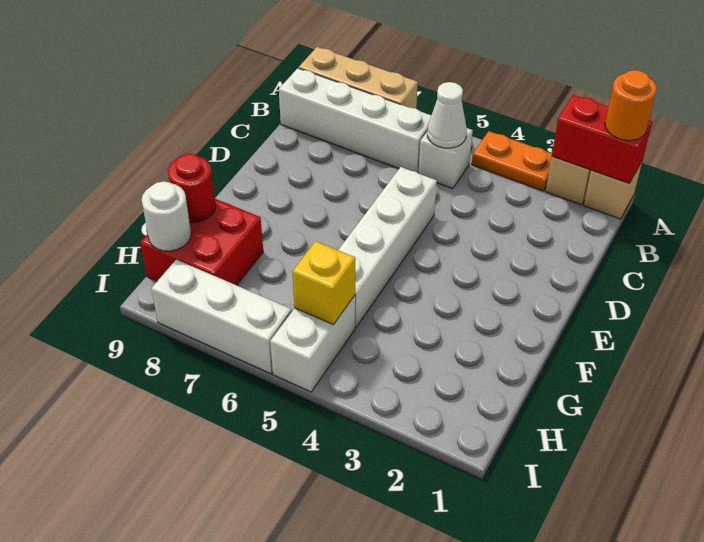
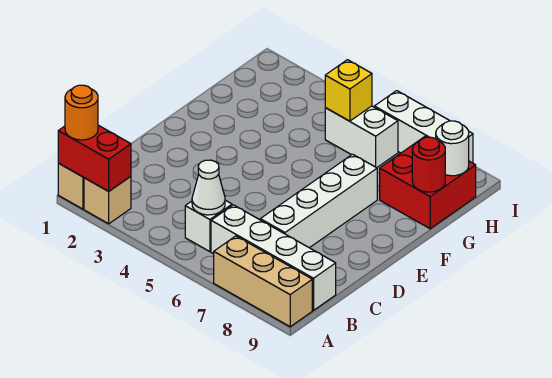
orange plate A3:A4 level 1 -> none
white brick D5:G5 level 1 -> white brick C7:F7 level 1
white brick H5:I5 level 1 -> white brick H5:H6 level 1

